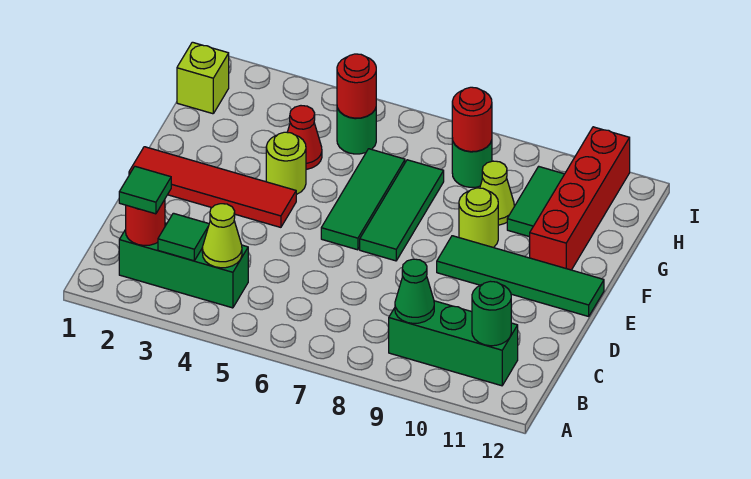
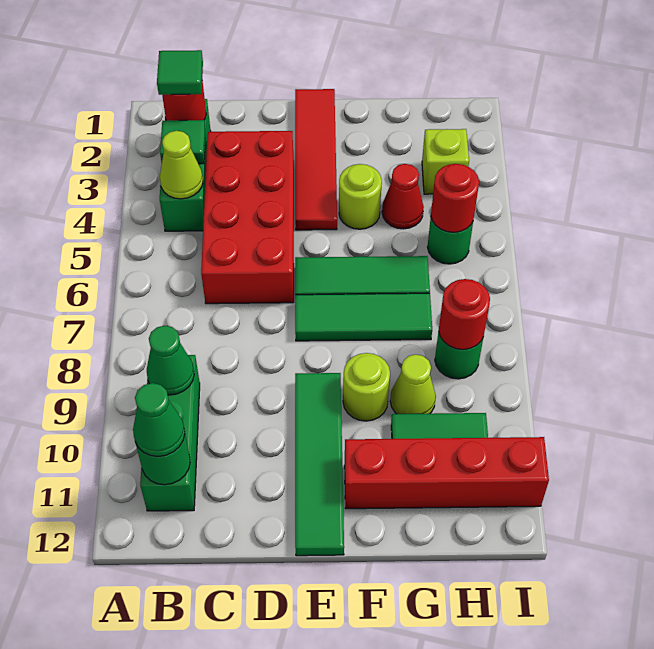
none -> green cone B11 level 3
none -> red brick C3:D6 level 1
lime brick H1 level 1 -> lime brick H3 level 1

